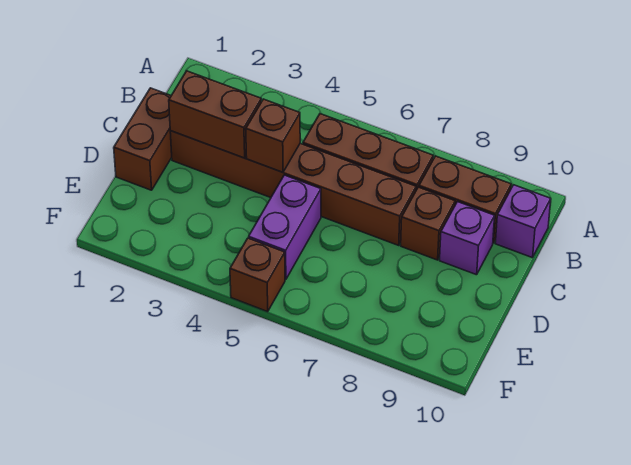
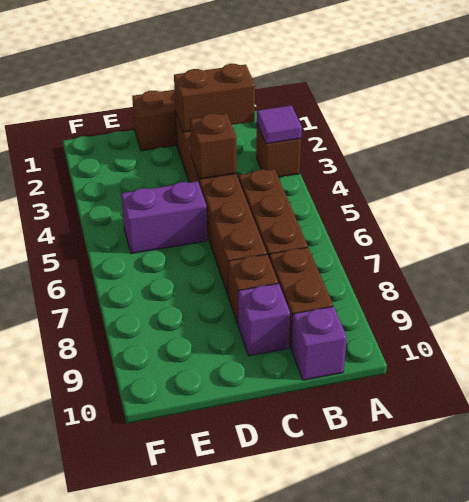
none -> purple tile A3 level 2
brown brick C2:C3 level 2 -> brown brick B2:C2 level 2
brown brick F5 level 1 -> brown brick A3 level 1

